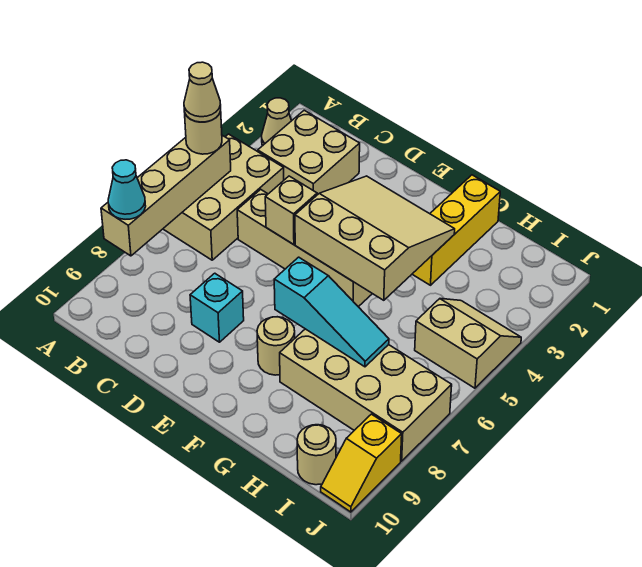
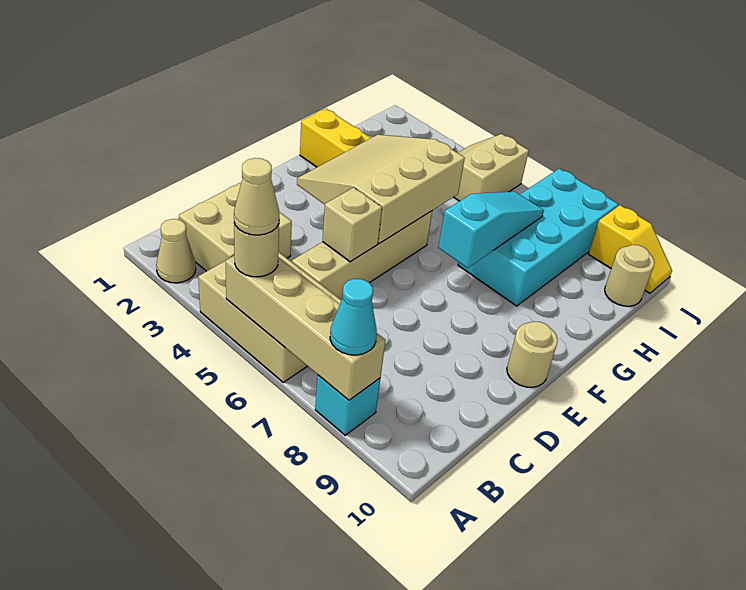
cyan brick D8 level 1 -> cyan brick A8 level 1
tan round brick F8 level 1 -> tan round brick E10 level 1
tan brick G7:J8 level 1 -> cyan brick G7:J8 level 1

